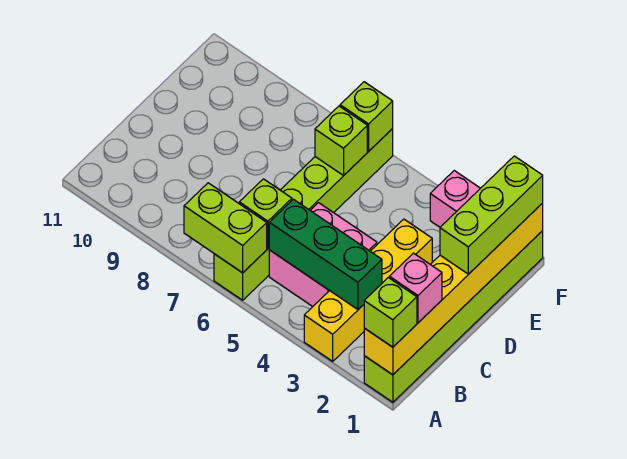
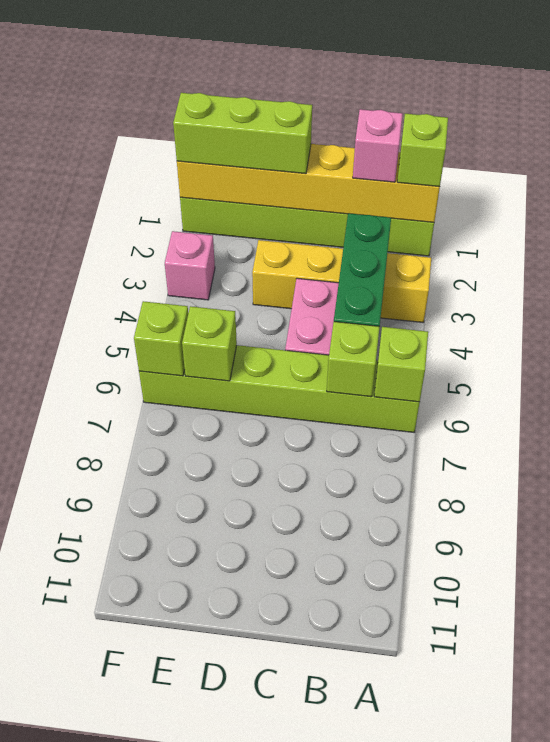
lime brick A6:A7 level 2 -> lime brick A6 level 2

